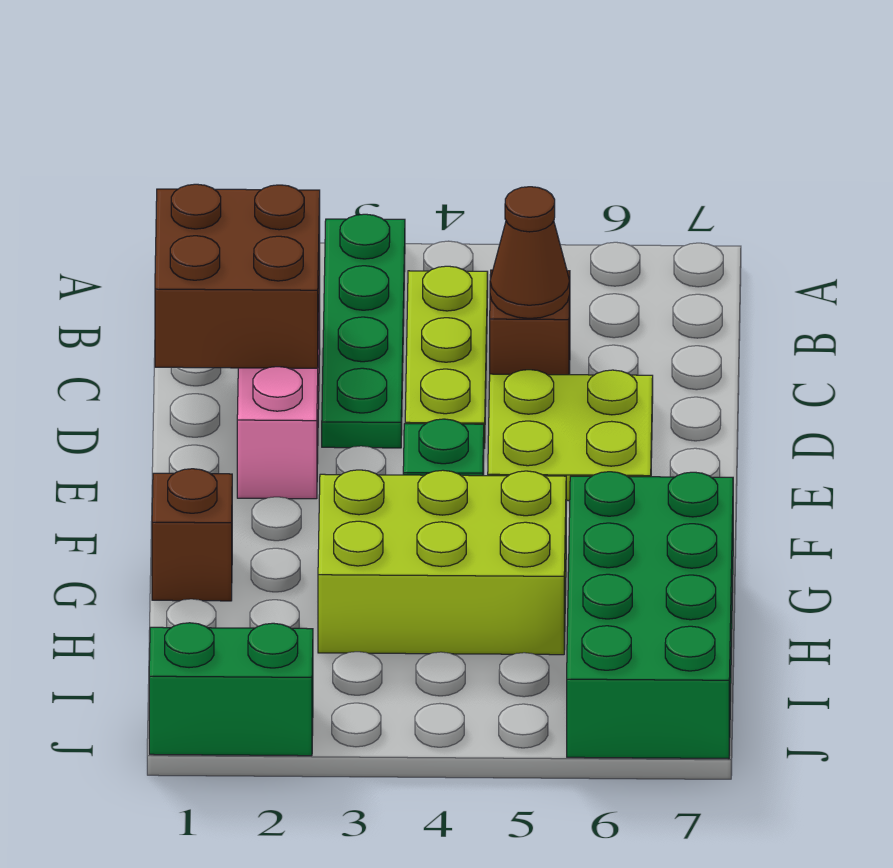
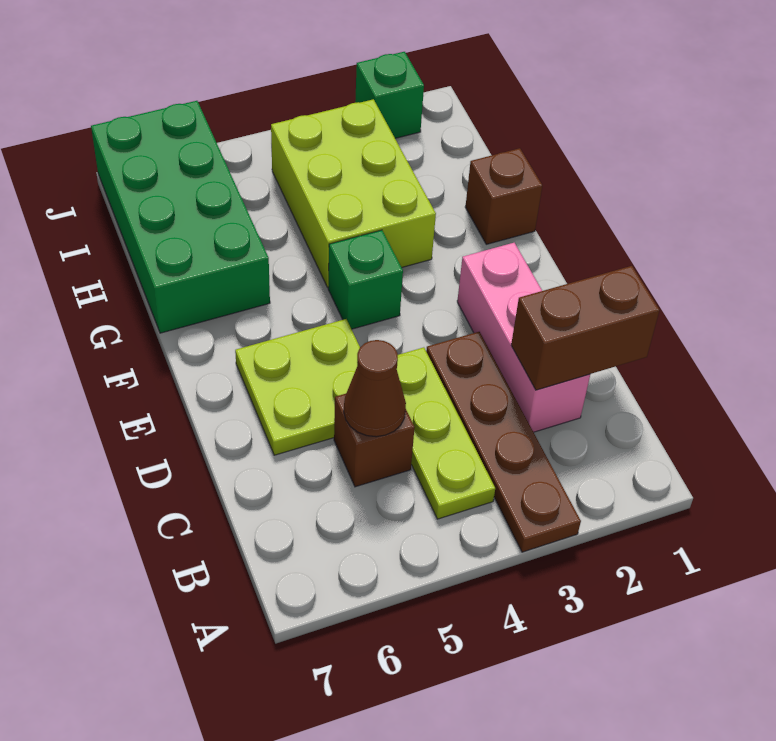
green plate A3:D3 level 1 -> brown plate A3:D3 level 1
brown brick C1:D2 level 2 -> brown brick C1:C2 level 2
lime brick G3:H5 level 1 -> lime brick G3:I4 level 1
green brick J1:J2 level 1 -> green brick J2 level 1

